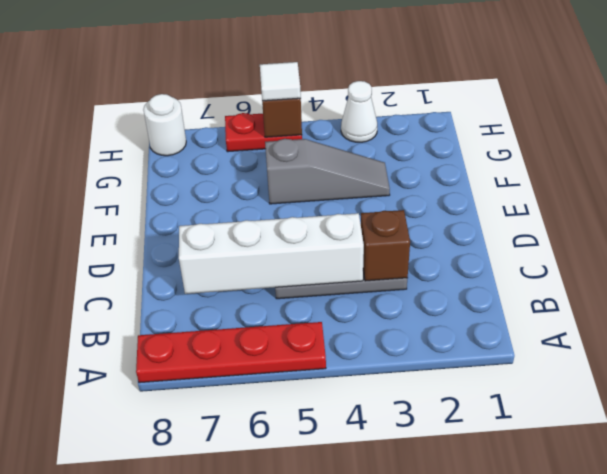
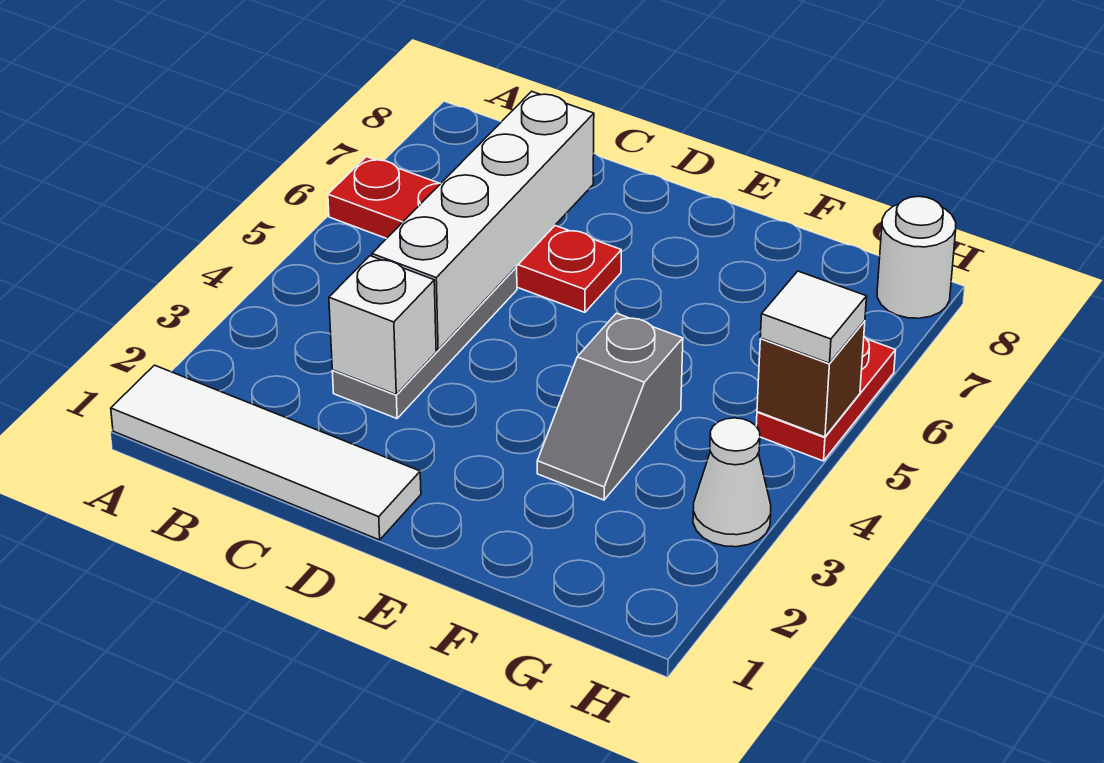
none -> white tile A1:D1 level 1
red plate A5:A8 level 1 -> red plate A6:D6 level 1
brown brick C3 level 2 -> white brick C3 level 2
grey slope F3:F5 level 1 top 5 -> grey slope F3:F4 level 1 top 4

